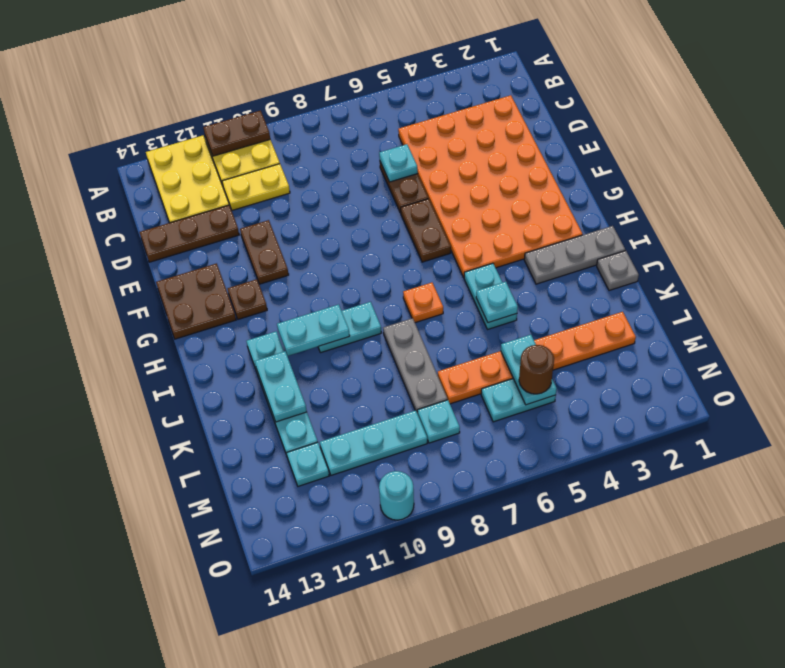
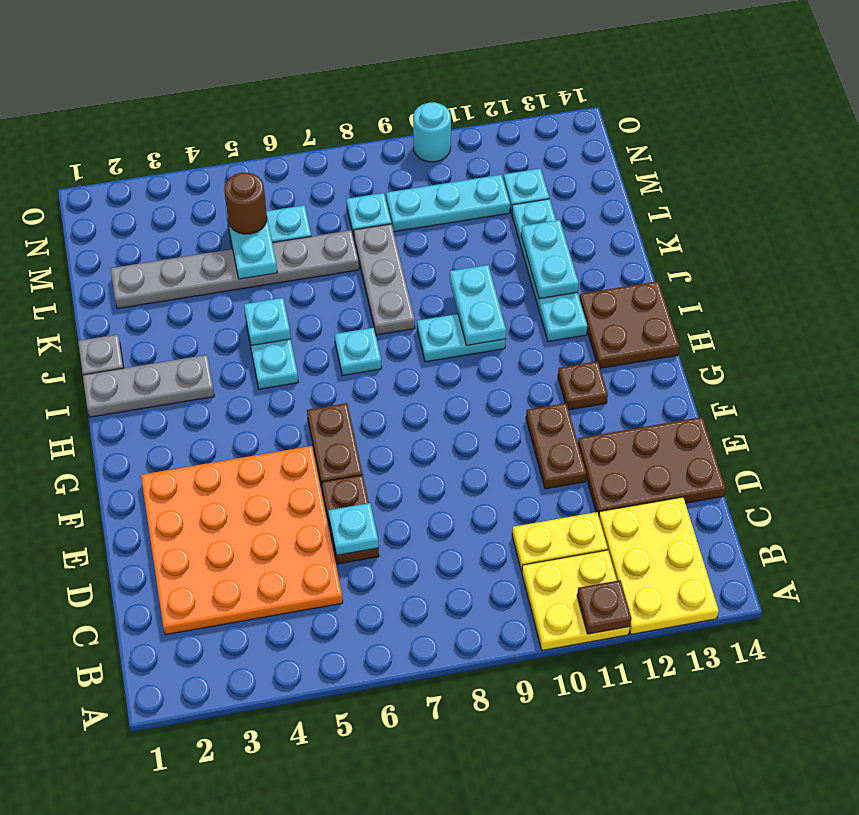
brown plate A10:A11 level 2 -> brown plate A11 level 2
orange plate C2:H5 level 1 -> orange plate C2:F5 level 1
brown plate D12:D14 level 1 -> brown plate D12:E14 level 1
brown plate F13:G14 level 1 -> brown plate H13:I14 level 1
orange plate I7 level 1 -> cyan plate I7 level 1
cyan plate I10:I11 level 2 -> cyan plate I10:J10 level 2
orange plate L2:L7 level 1 -> grey plate L2:L7 level 1

